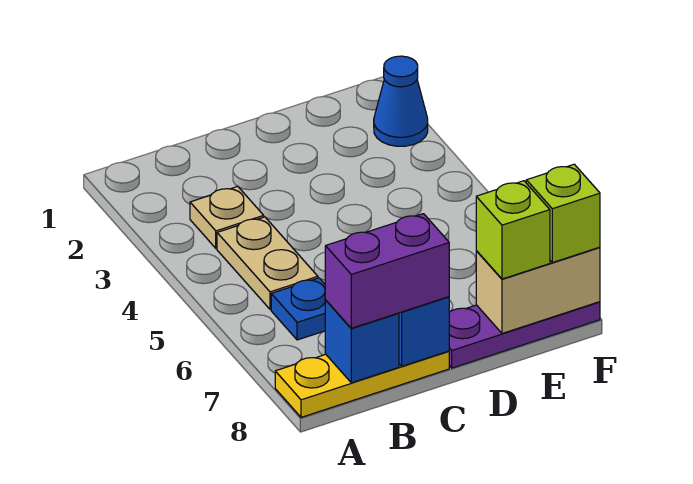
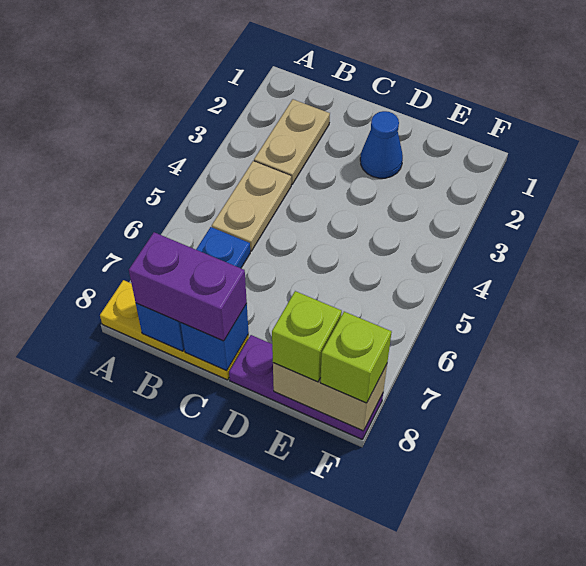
tan plate B3 level 1 -> tan plate B2:B3 level 1
blue cone F2 level 1 -> blue cone D2 level 1

